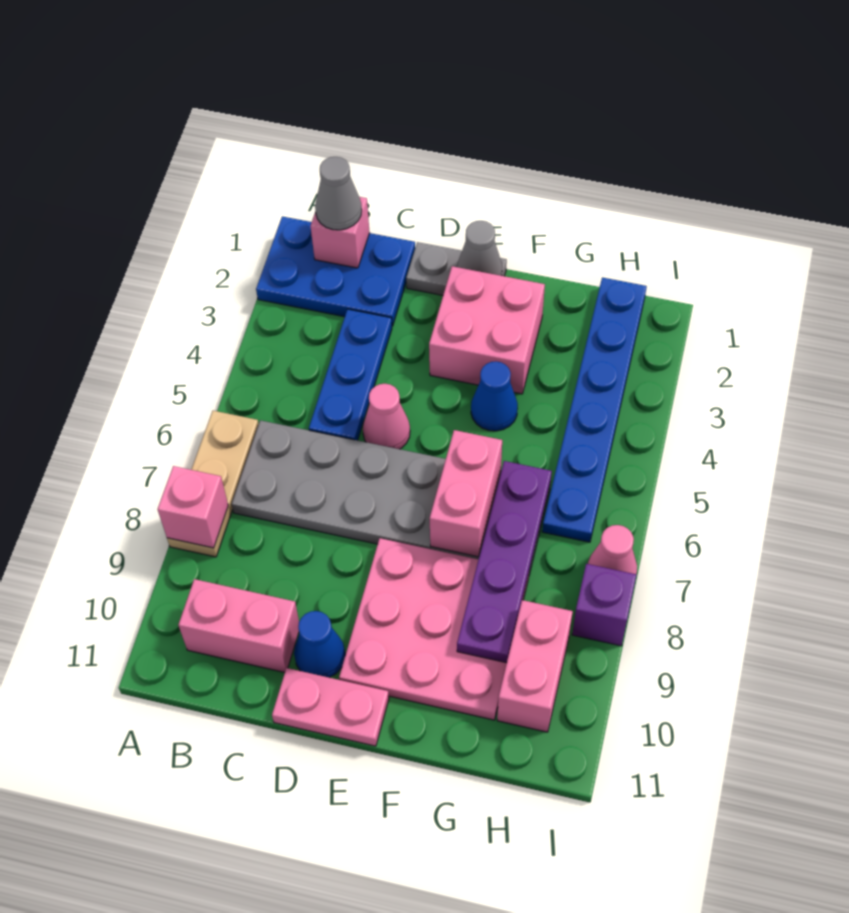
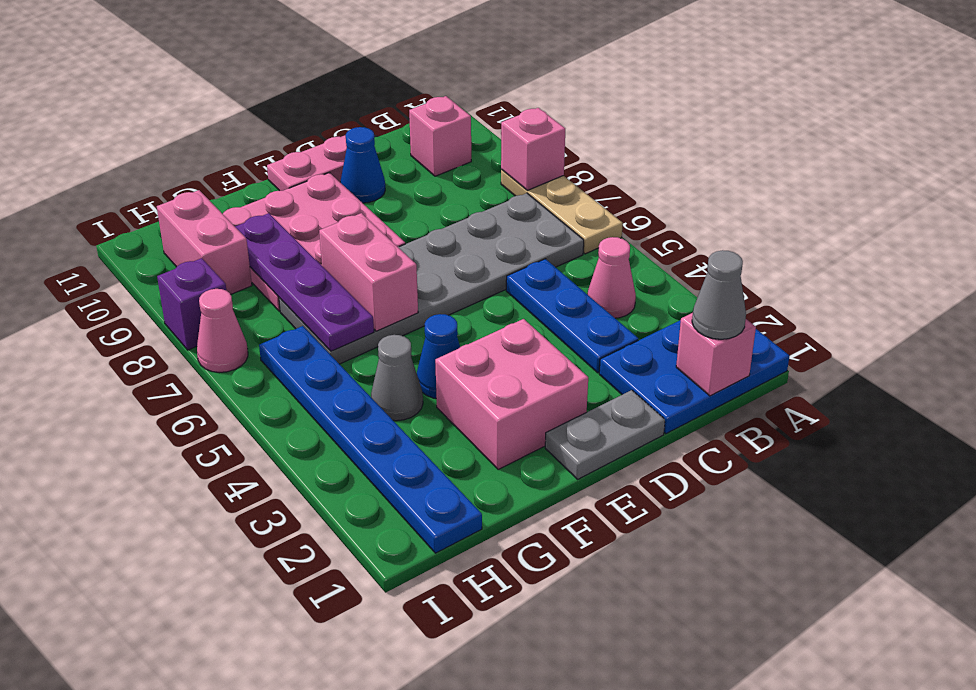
pink brick B10:C10 level 1 -> pink brick B10 level 1
pink cone D5 level 1 -> pink cone B4 level 1
grey cone E1 level 2 -> grey cone G4 level 1

